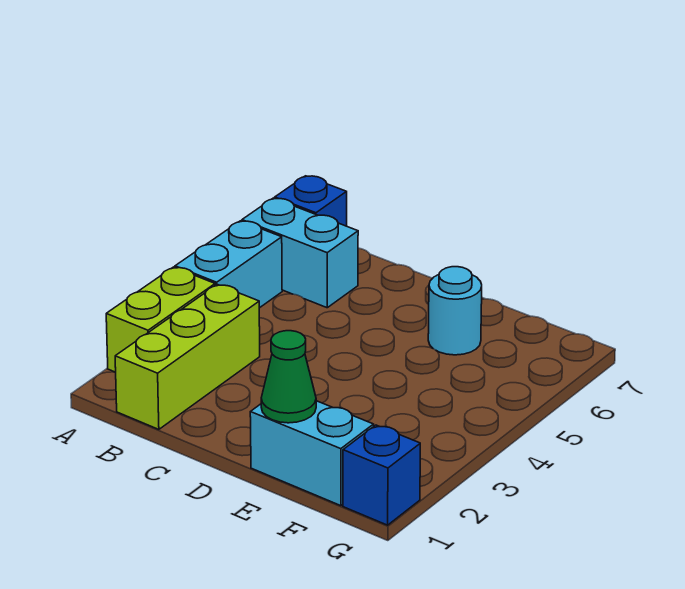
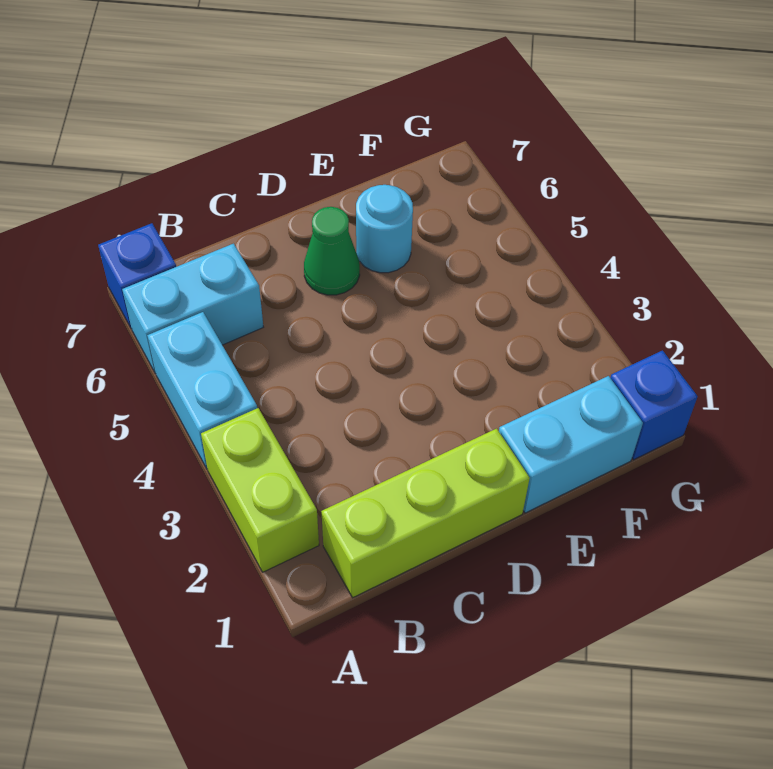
lime brick B1:B3 level 1 -> lime brick B1:D1 level 1
green cone E1 level 2 -> green cone D6 level 1

